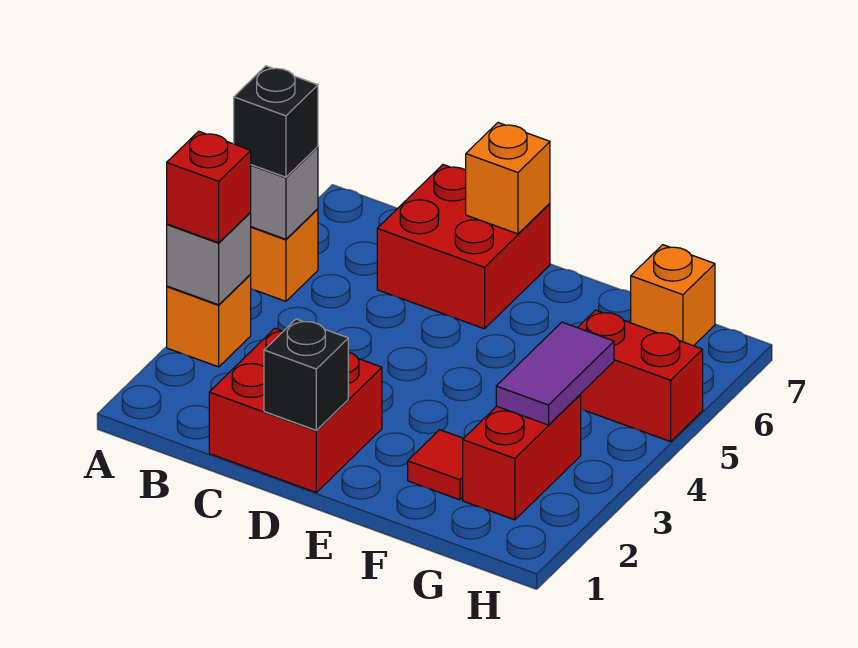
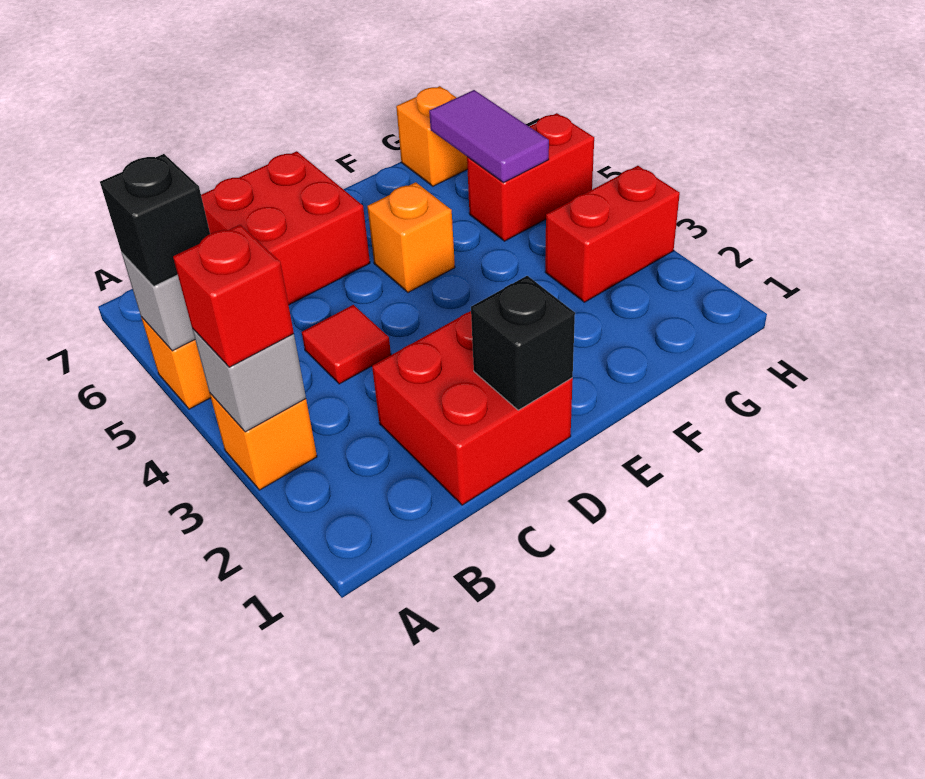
orange brick D7 level 2 -> orange brick E5 level 1
red tile F2 level 1 -> red tile C4 level 1
red brick G2:G3 level 1 -> red brick G3:H3 level 1
purple tile G3:G4 level 2 -> purple tile G5:G6 level 2

